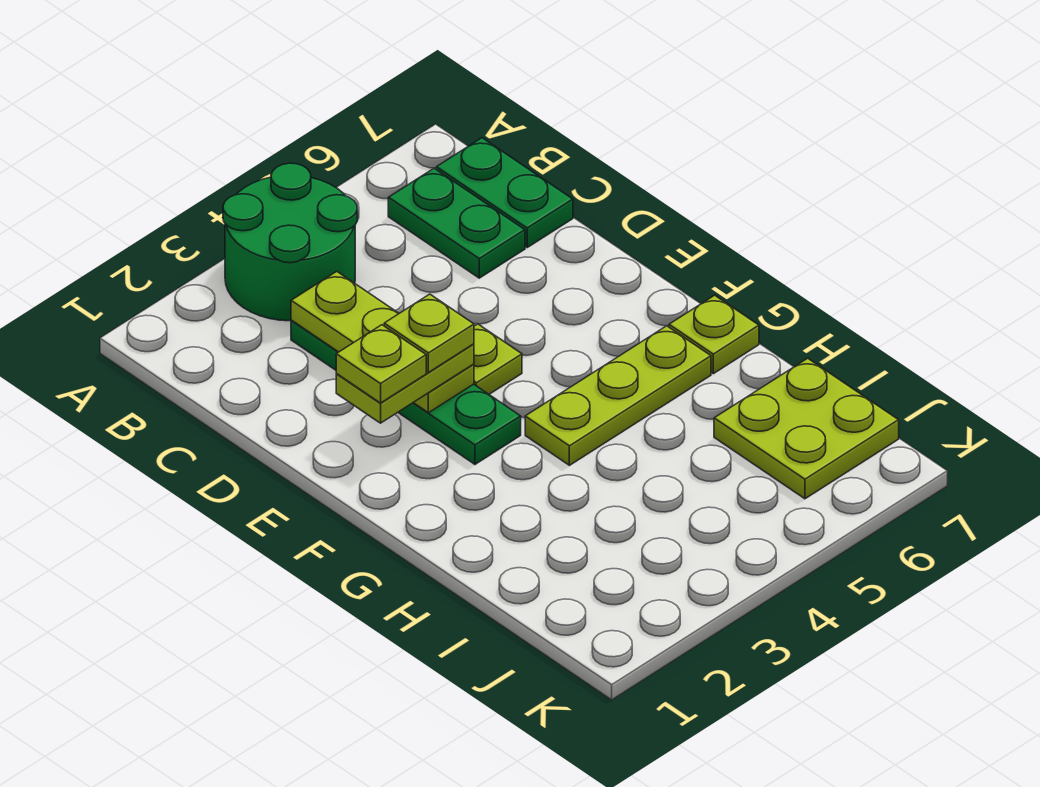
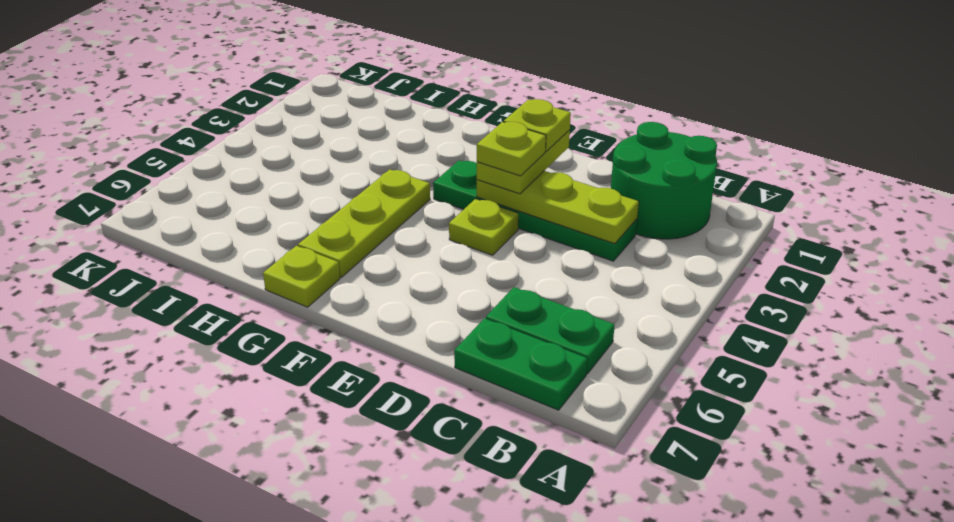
green round brick A3:B4 level 1 -> green round brick B1:C2 level 1
lime plate I6:J7 level 1 -> none

